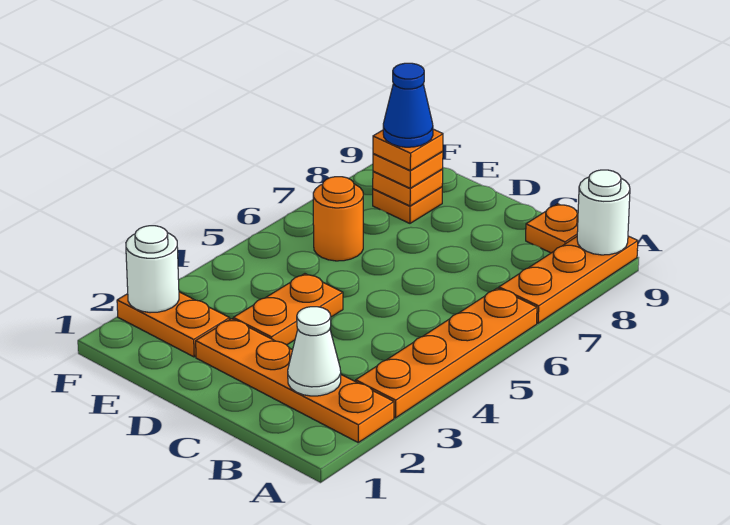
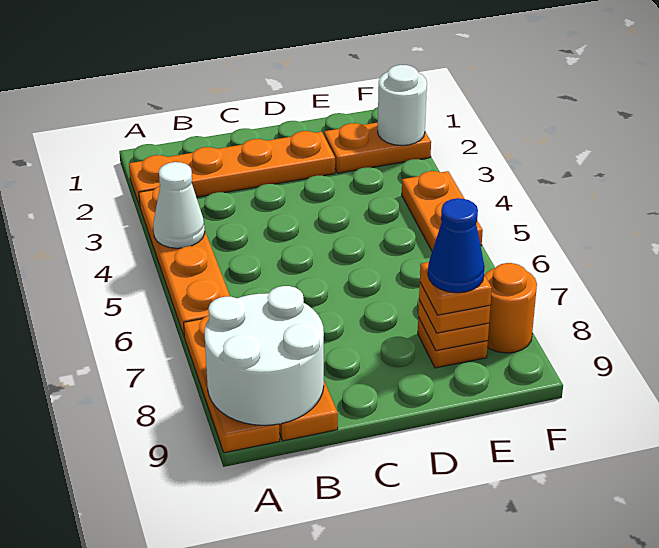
white round brick A9 level 2 -> white round brick A8:B9 level 2
white cone B2 level 2 -> white cone A4 level 2
orange plate D3:D4 level 1 -> orange plate F4:F5 level 1
orange round brick E6 level 1 -> orange round brick F8 level 1

